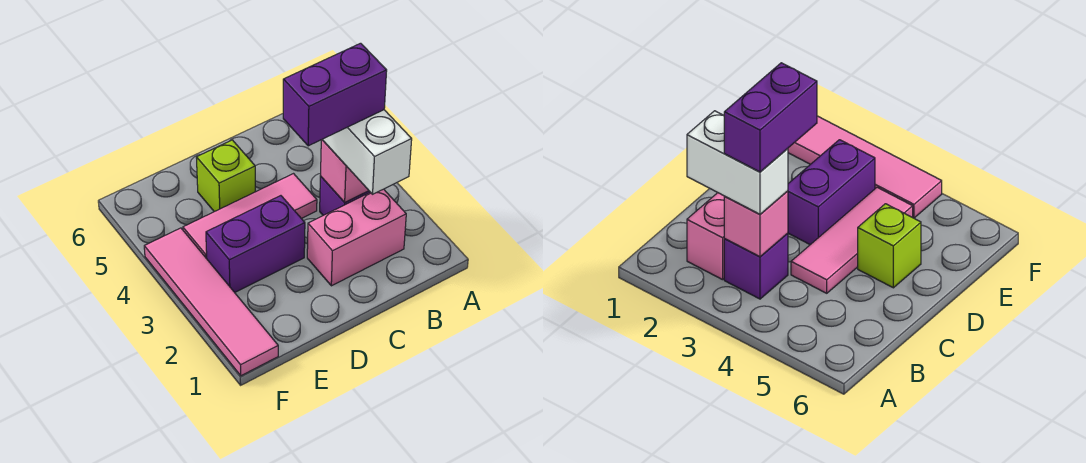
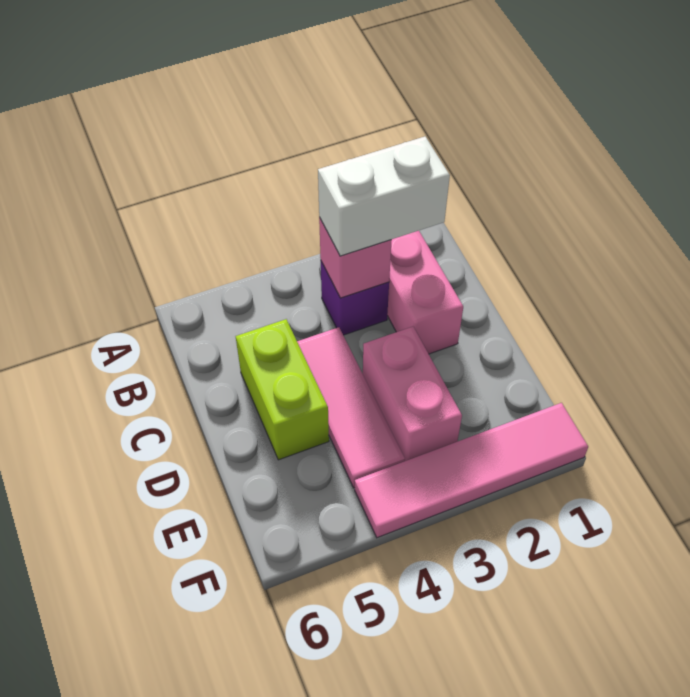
purple brick B3:C3 level 4 -> none
purple brick D3:E3 level 1 -> pink brick D3:E3 level 1
lime brick D5 level 1 -> lime brick C5:D5 level 1

